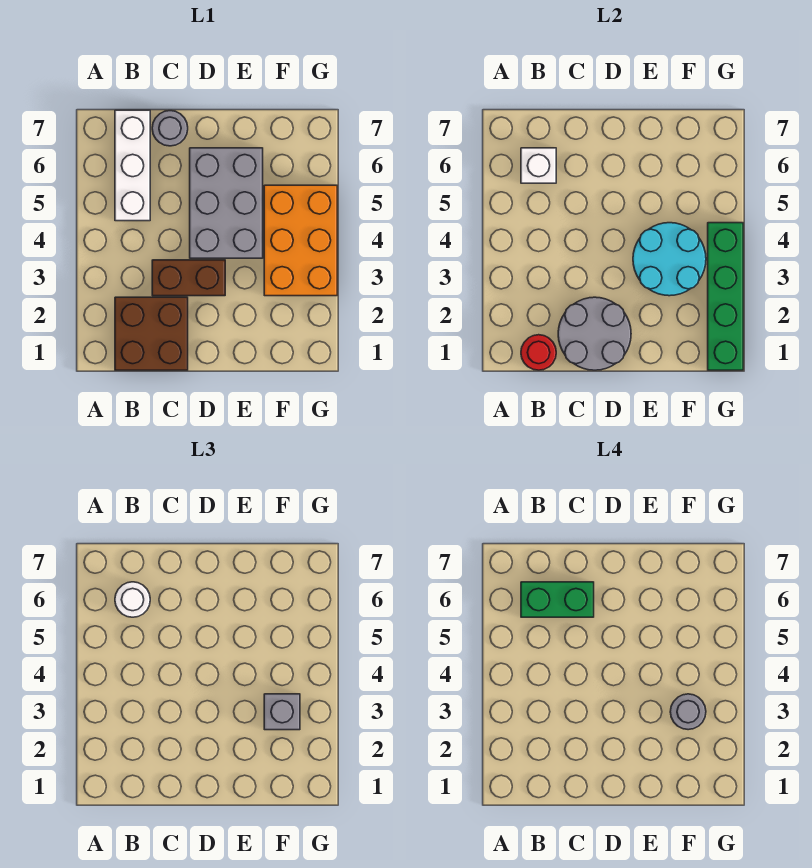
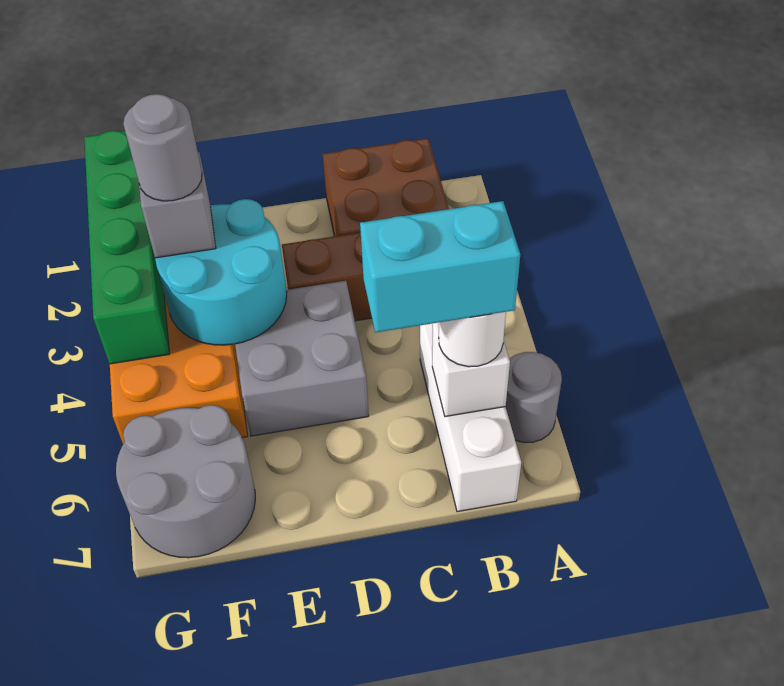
red round brick B1 level 2 -> none
green brick B6:C6 level 4 -> cyan brick B6:C6 level 4
grey round brick C1:D2 level 2 -> grey round brick F6:G7 level 1
grey round brick C7 level 1 -> grey round brick A6 level 1
grey brick D4:E6 level 1 -> grey brick D4:E5 level 1

